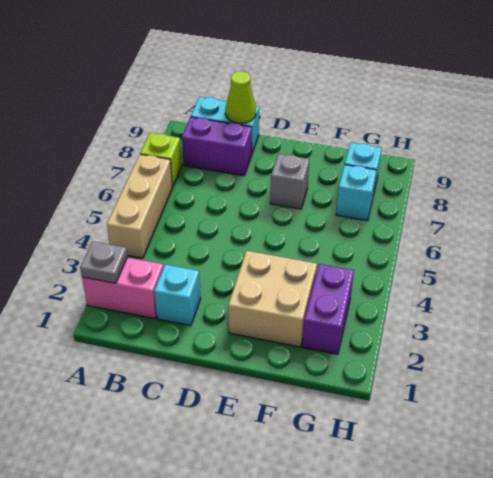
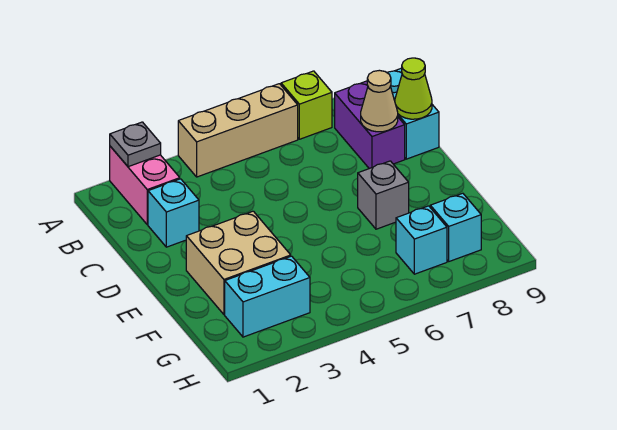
none -> tan cone C8 level 2
purple brick G2:G3 level 1 -> cyan brick G2:G3 level 1

